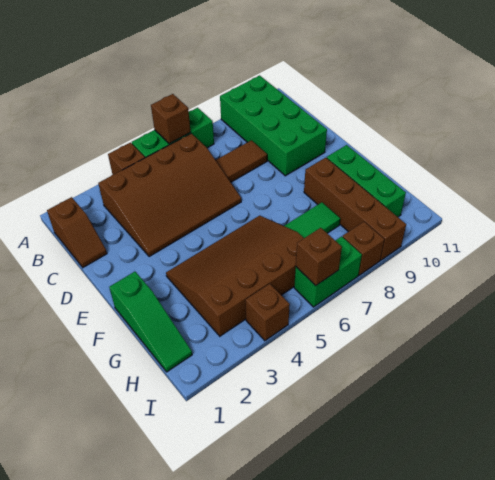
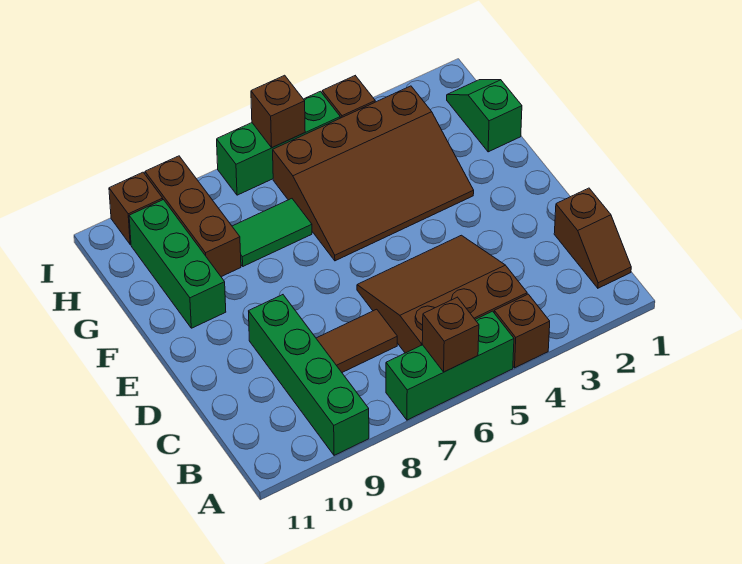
green brick A9:D10 level 1 -> green brick A9:D9 level 1
brown slope B1:C1 level 1 top B -> brown slope B1:C1 level 1 top C
brown slope B3:D6 level 1 top B -> brown slope B4:D6 level 1 top B
green slope F1:H1 level 1 top F -> green slope G1:H1 level 1 top G
brown brick F9:I9 level 1 -> brown brick G9:I9 level 1
green brick I6:I7 level 1 -> green brick I5:I7 level 1
brown brick I8 level 1 -> brown brick I10 level 1

